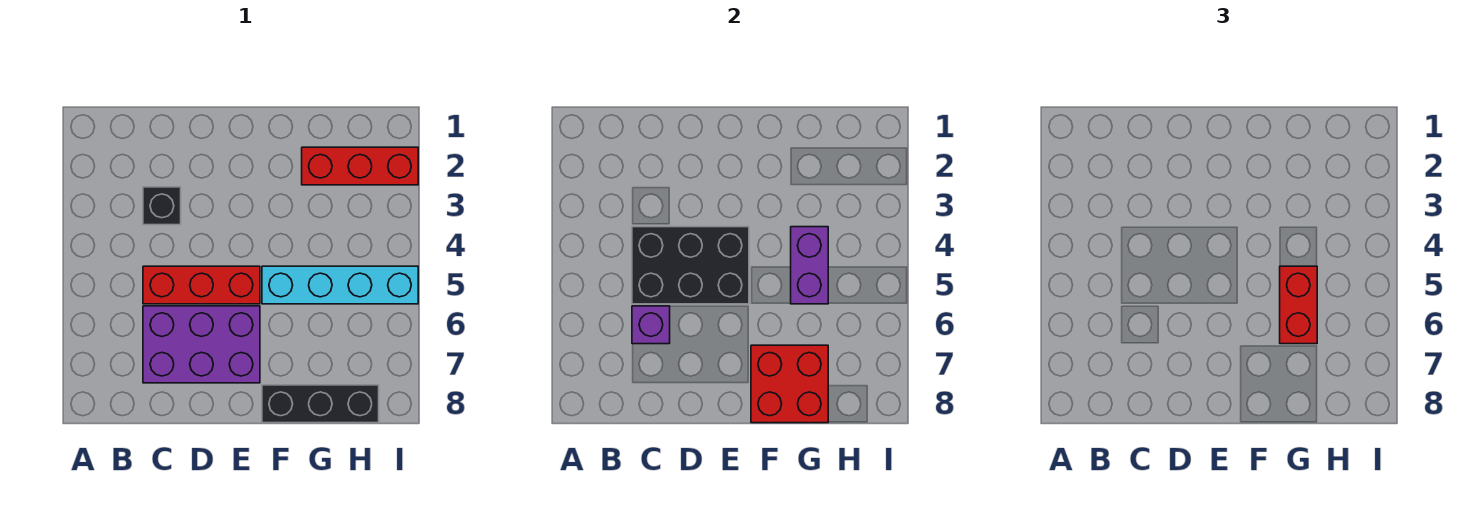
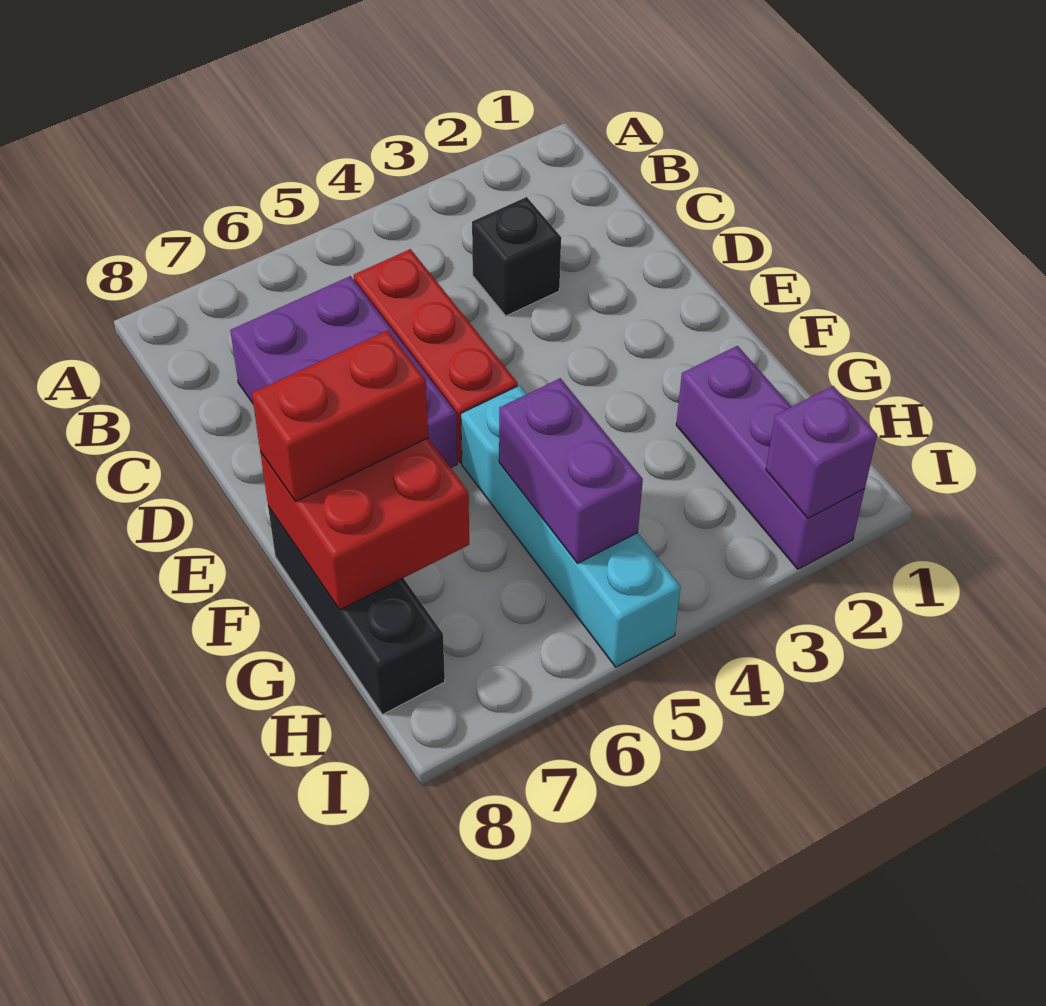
black brick C4:E5 level 2 -> none
purple brick C6 level 2 -> purple brick I2 level 2
red brick G2:I2 level 1 -> purple brick G2:I2 level 1
purple brick G4:G5 level 2 -> purple brick G5:H5 level 2
red brick G5:G6 level 3 -> red brick F7:F8 level 3

